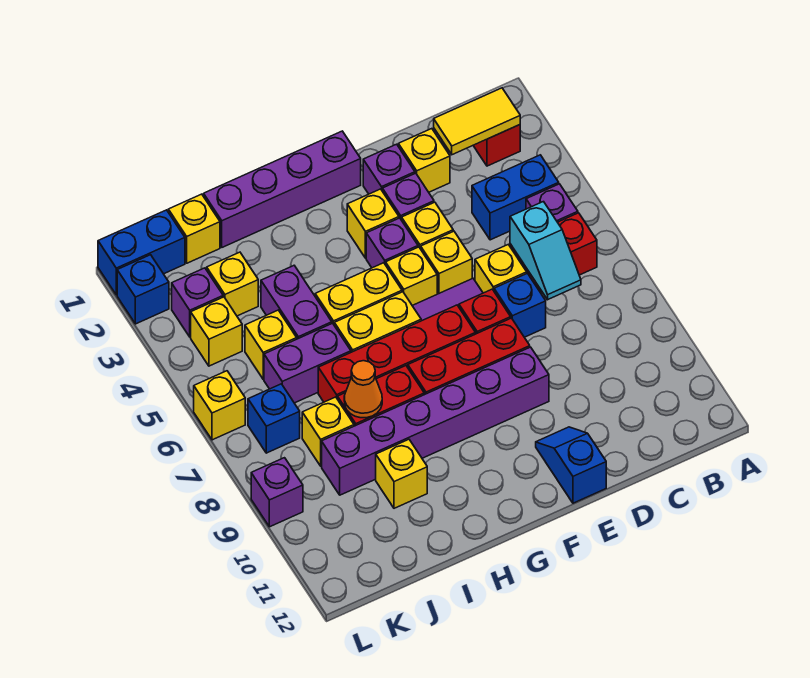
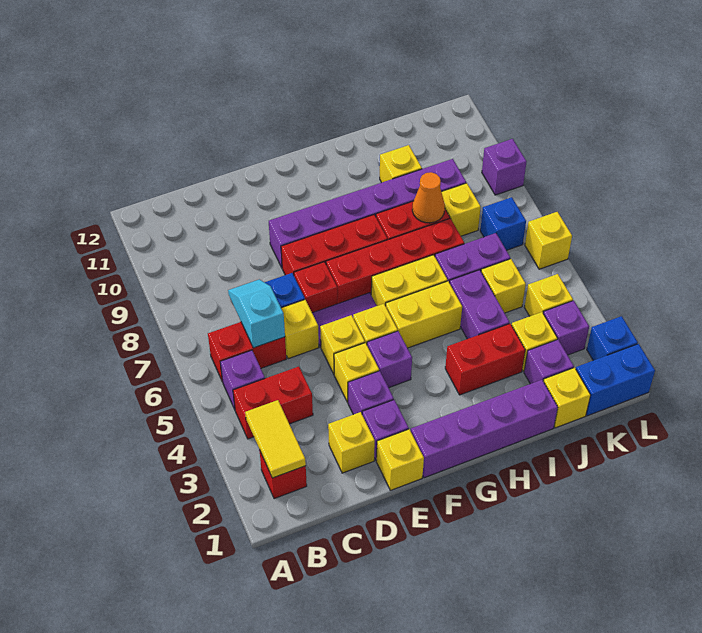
yellow tile B2:C2 level 2 -> yellow tile B2:B3 level 2
blue brick B4:C4 level 1 -> red brick B4:C4 level 1
blue slope E11:E12 level 1 top 12 -> none
yellow brick F3 level 1 -> yellow brick E1 level 1
none -> red brick H3:I3 level 1
none -> purple brick J2 level 1

